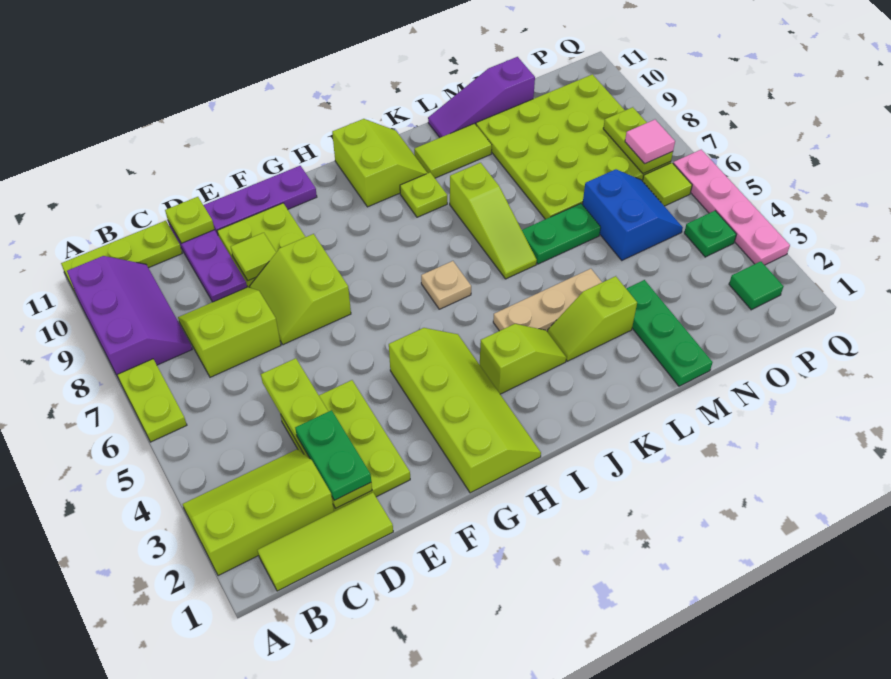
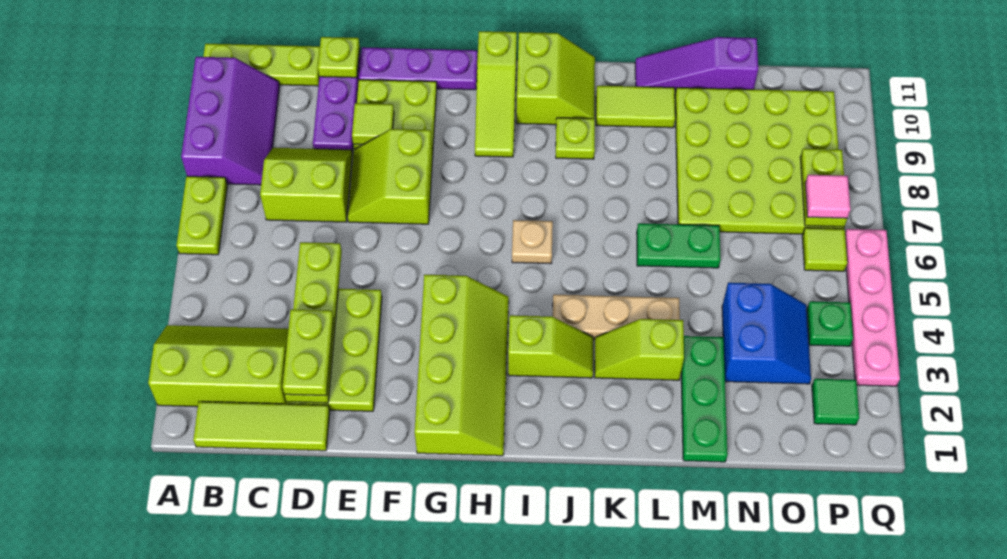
green plate D2:D3 level 3 -> lime plate D2:D3 level 3
lime slope K6:K8 level 1 top 8 -> lime slope H9:H11 level 1 top 11
blue slope N5:O6 level 1 top N -> blue slope N3:O4 level 1 top N

